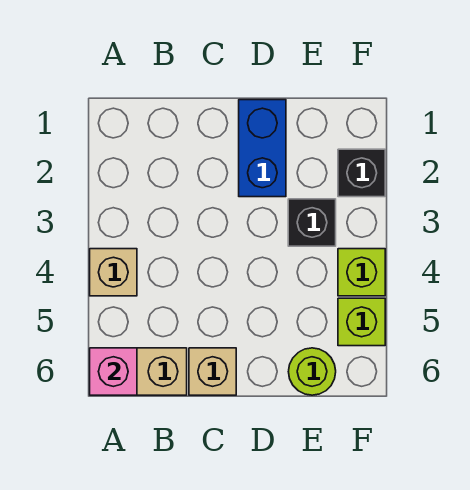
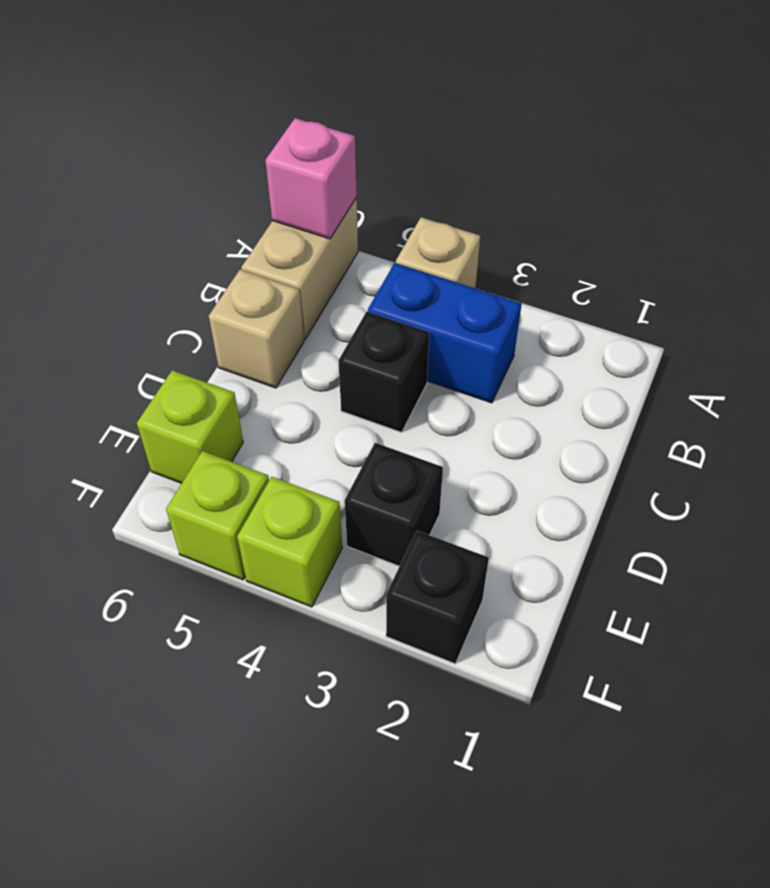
none -> black brick C4 level 1
blue brick D1:D2 level 1 -> blue brick B3:B4 level 1
lime round brick E6 level 1 -> lime brick E6 level 1

